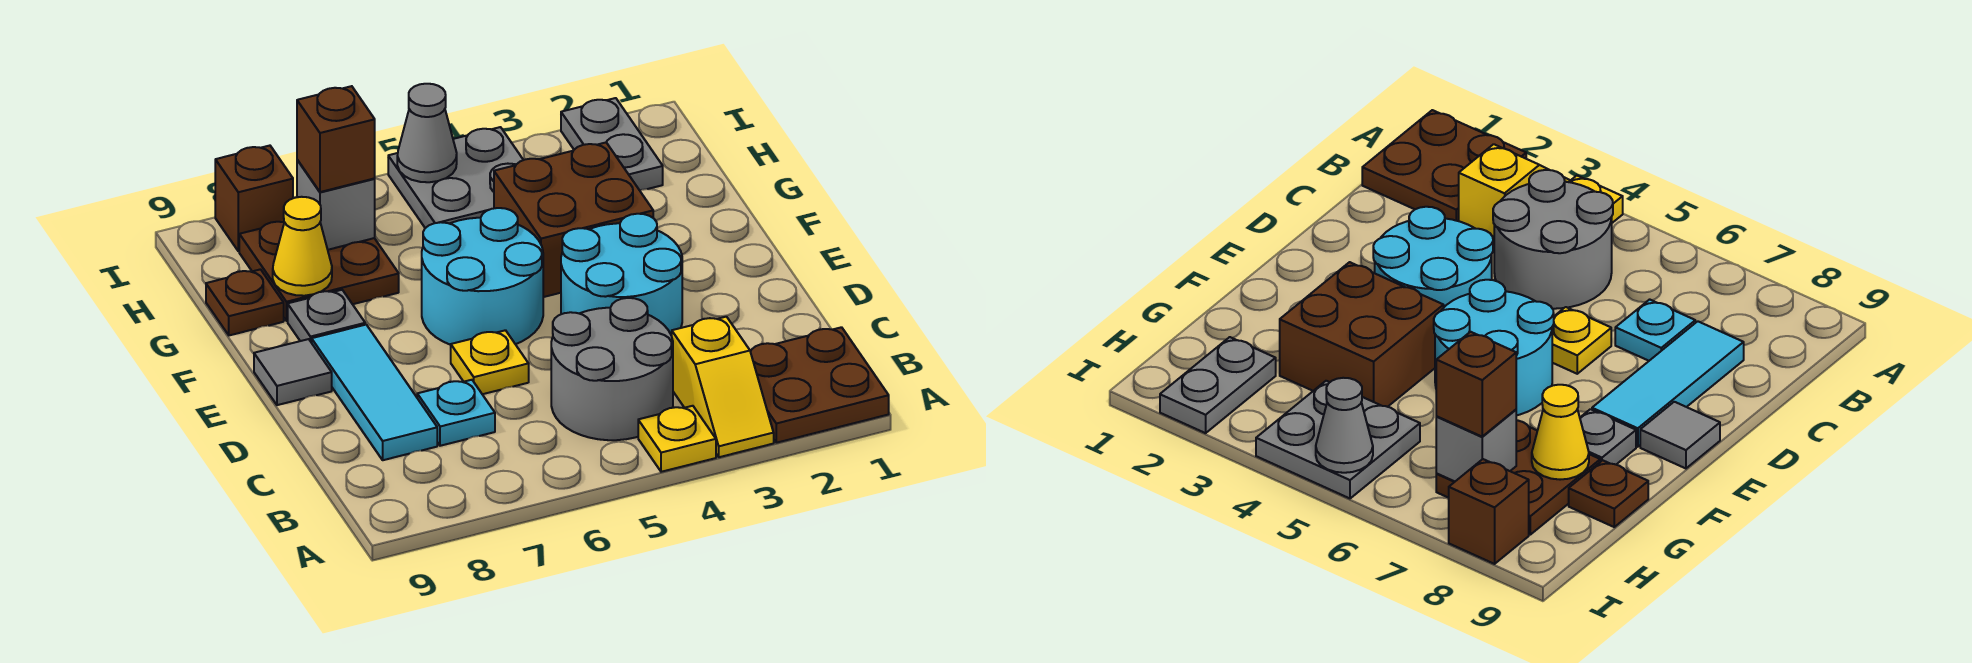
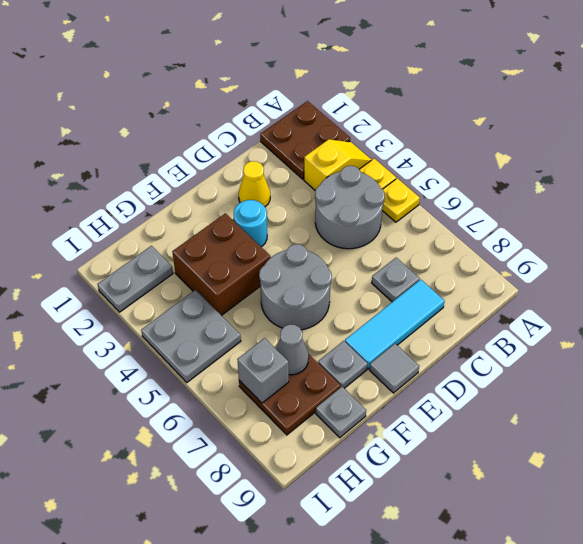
cyan plate C7 level 1 -> grey plate C7 level 1
cyan round brick D3:E4 level 1 -> cyan round brick E3 level 1
yellow plate D6 level 1 -> yellow plate A5 level 1
cyan round brick E5:F6 level 1 -> grey round brick E5:F6 level 1
yellow cone G8 level 2 -> yellow cone D2 level 1
brown plate G9 level 1 -> grey plate G9 level 1
brown brick H7 level 3 -> none
grey cone I5 level 2 -> grey cone G7 level 2
brown brick I8 level 1 -> none

